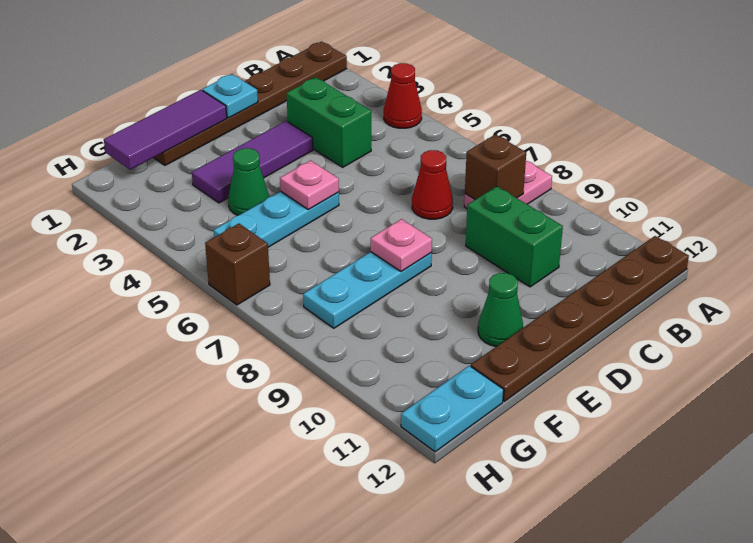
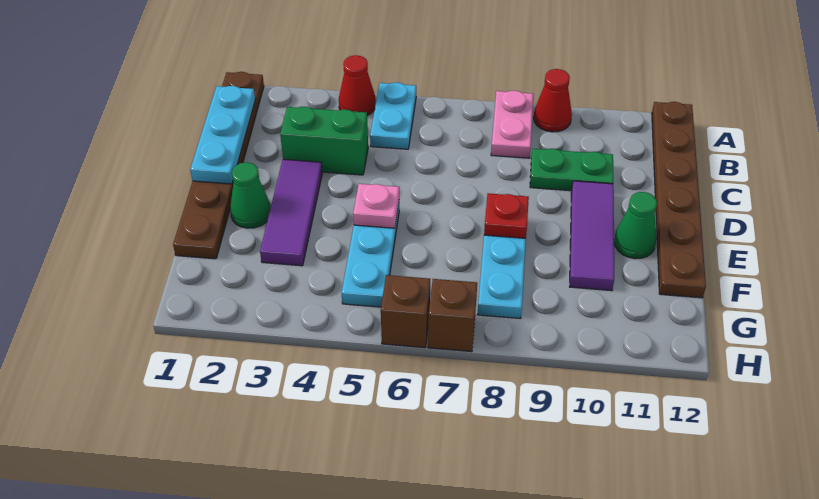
brown brick B8 level 2 -> brown brick H7 level 1
red cone C7 level 1 -> red cone A9 level 1
green brick C9:C10 level 1 -> green plate C9:C10 level 1
cyan plate D1 level 2 -> cyan plate B1:D1 level 2
purple tile E1:G1 level 2 -> purple tile D10:F10 level 1
pink plate E8 level 2 -> red plate E8 level 2
green cone F4 level 1 -> green cone E2 level 1
cyan plate G12:H12 level 1 -> cyan plate A5:B5 level 1

